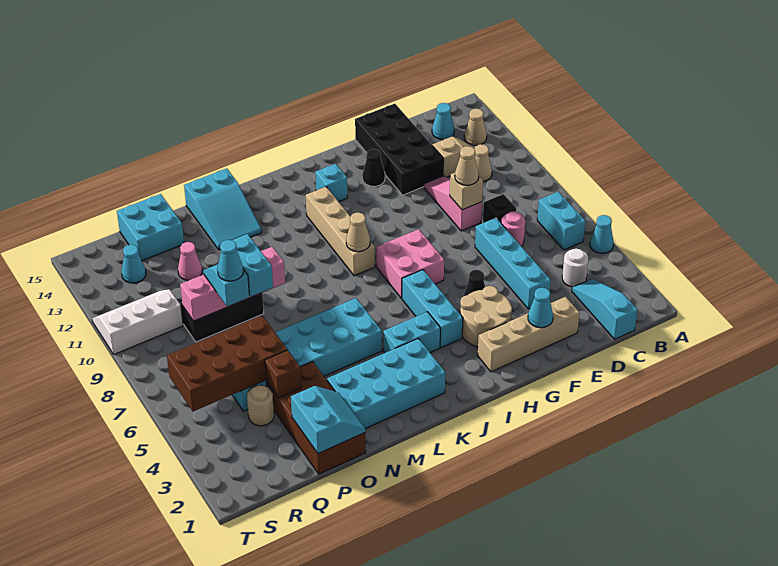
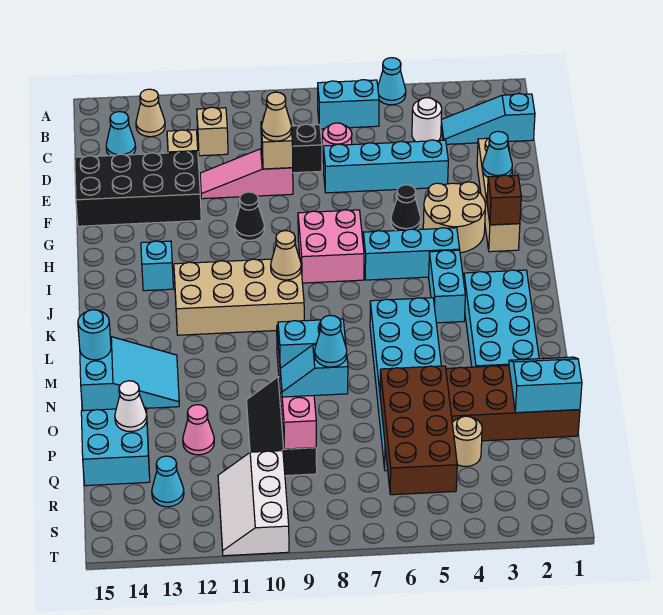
tan cone C11 level 1 -> tan brick C11 level 1
black cone G13 level 1 -> black cone G10 level 1
tan brick J9:J12 level 1 -> tan brick J9:K12 level 1
none -> cyan round brick M15 level 2
brown brick P4 level 2 -> brown brick H2 level 2
none -> white cone P14 level 2

